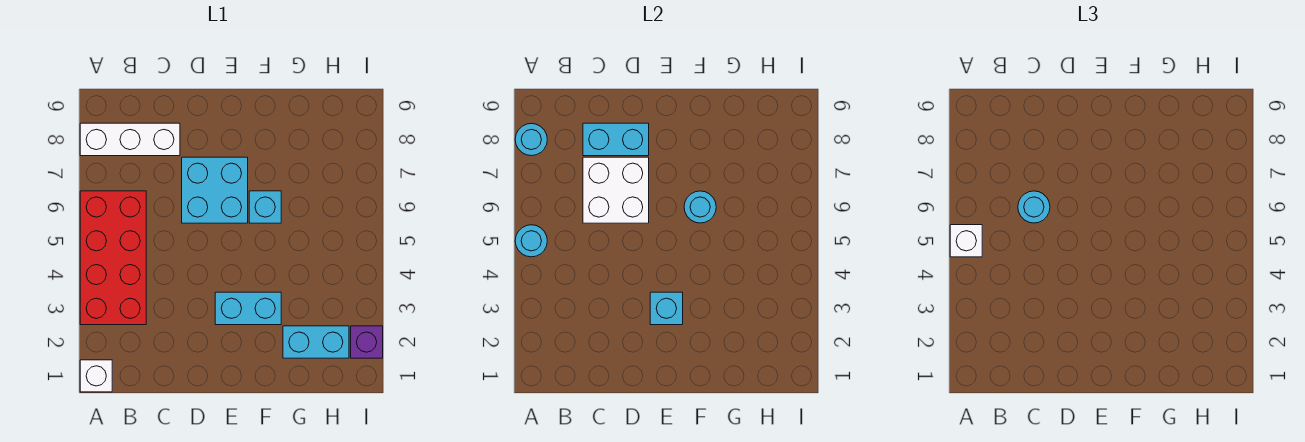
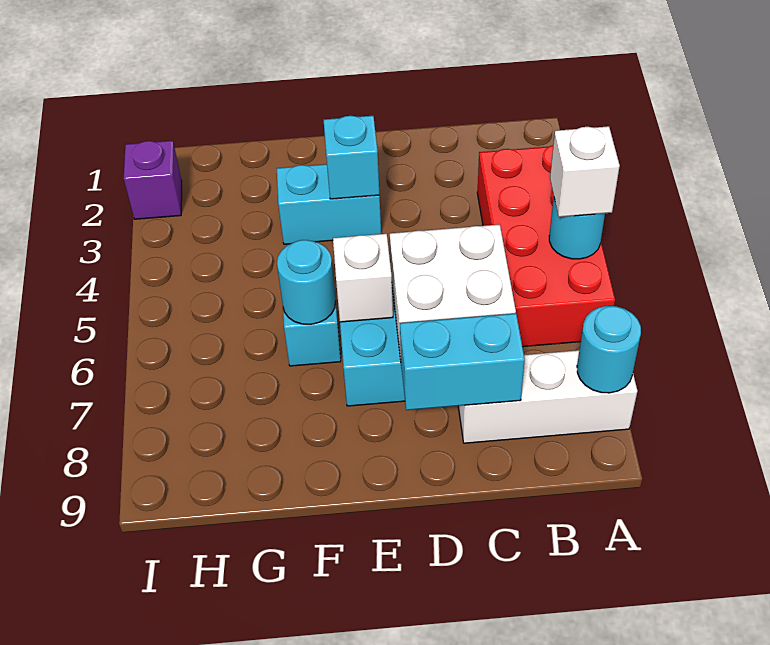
white brick A1 level 1 -> white brick E6 level 2
cyan round brick C6 level 3 -> none
cyan brick G2:H2 level 1 -> none

